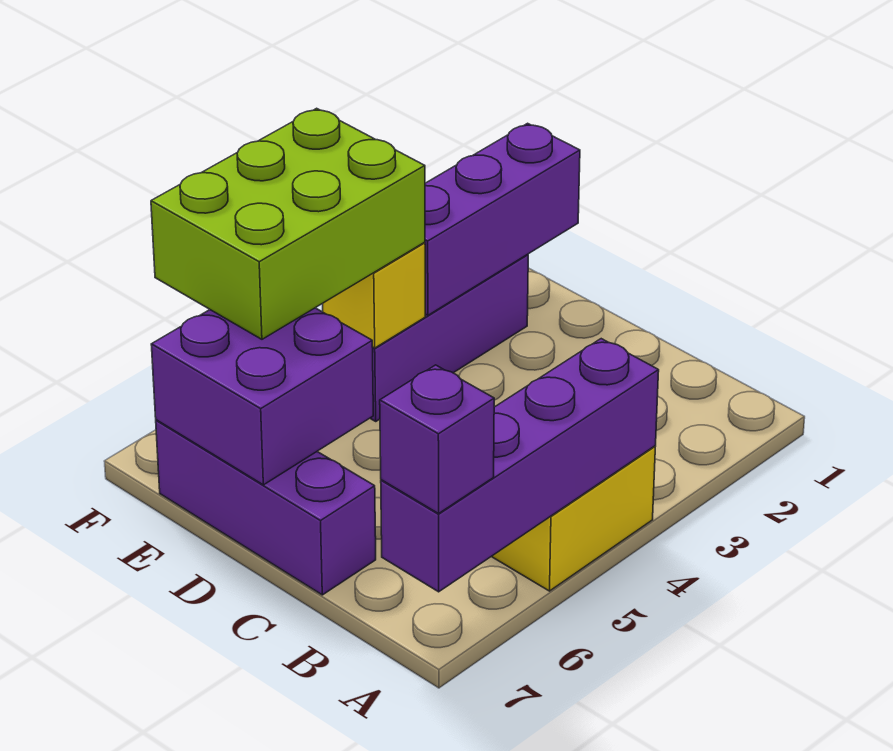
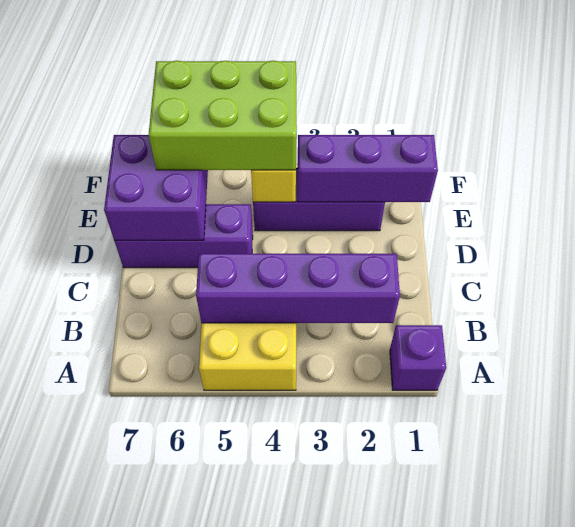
purple brick A4:A7 level 2 -> purple brick B2:B5 level 2
purple brick A7 level 3 -> purple brick A1 level 1
purple brick C7:E7 level 1 -> purple brick D5:D7 level 1

